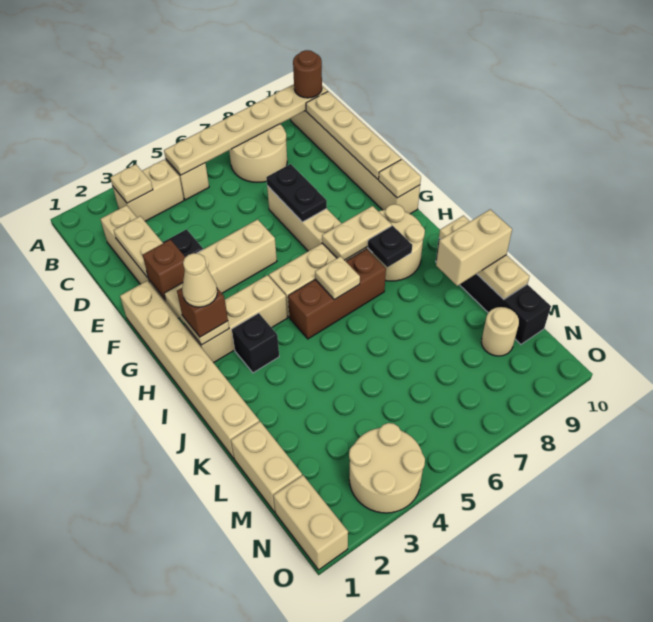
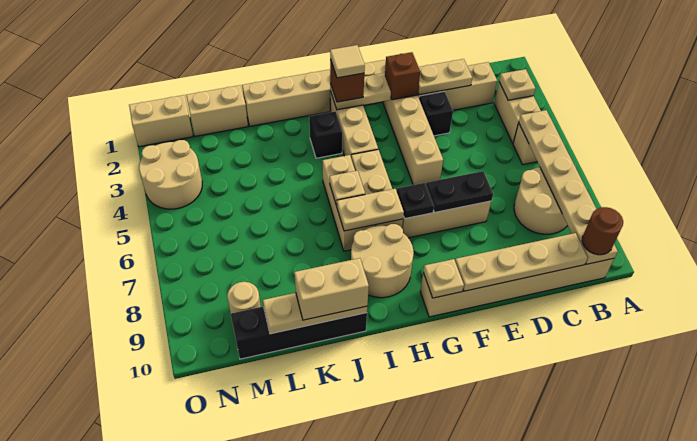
tan cone H2 level 4 -> tan tile H2 level 4
tan plate H7:H8 level 2 -> tan plate H7:I7 level 2
brown brick I5:I7 level 1 -> tan brick I5:I7 level 1
black plate I8 level 2 -> black plate G7 level 2
tan brick K9:K10 level 3 -> tan brick J10:K10 level 3

